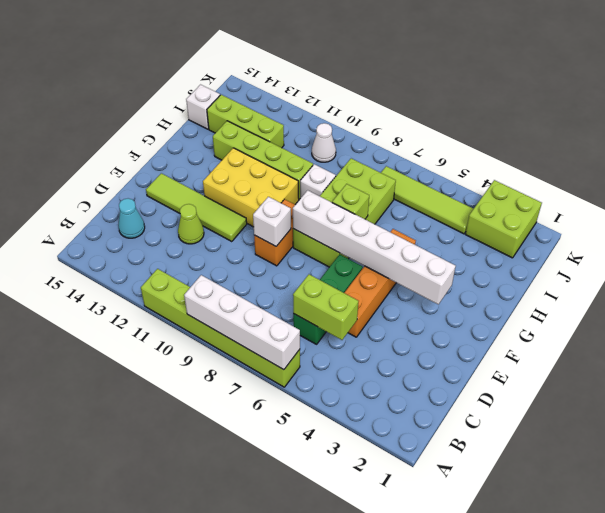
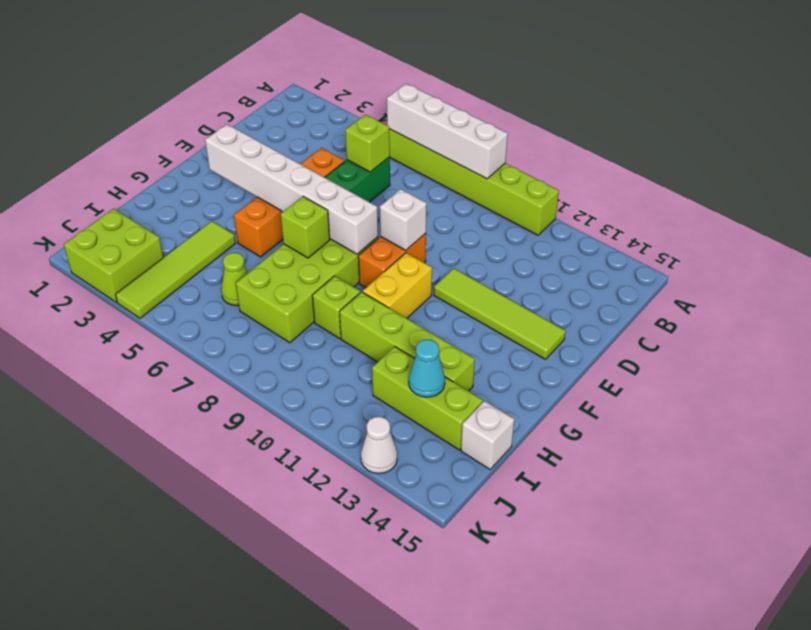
lime brick C5:C6 level 2 -> lime brick C6 level 2
cyan cone C14 level 1 -> cyan cone I13 level 2
lime cone D12 level 1 -> lime cone I6 level 1
yellow brick F10:G12 level 1 -> yellow brick F10:G10 level 1
white brick H9 level 1 -> lime brick H9 level 1
lime tile J4:J7 level 1 -> lime tile H4:K4 level 1
white cone J10 level 1 -> white cone K13 level 1

